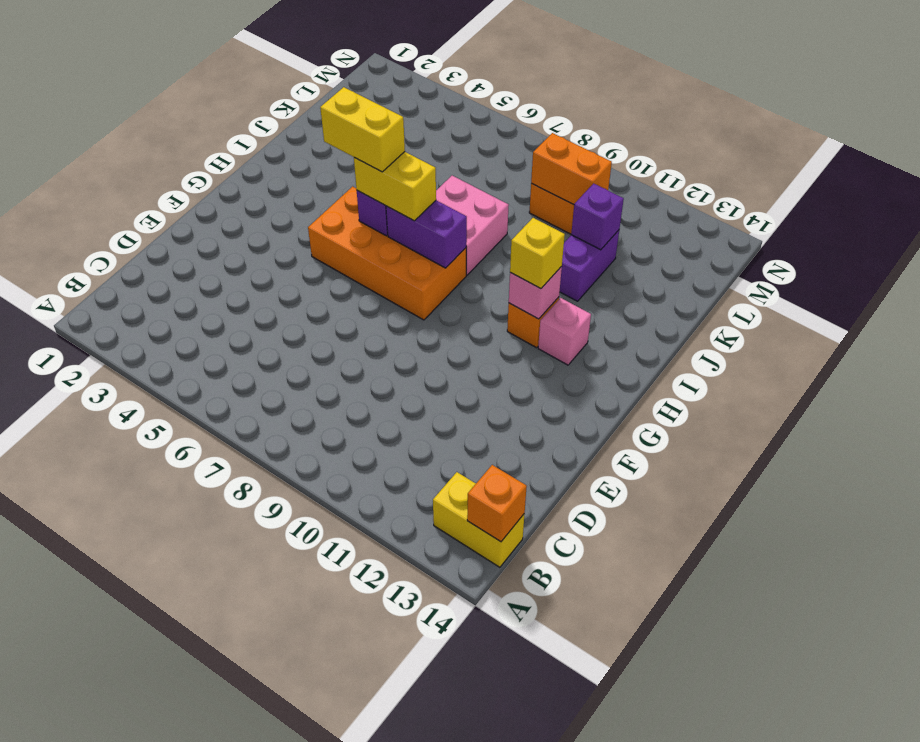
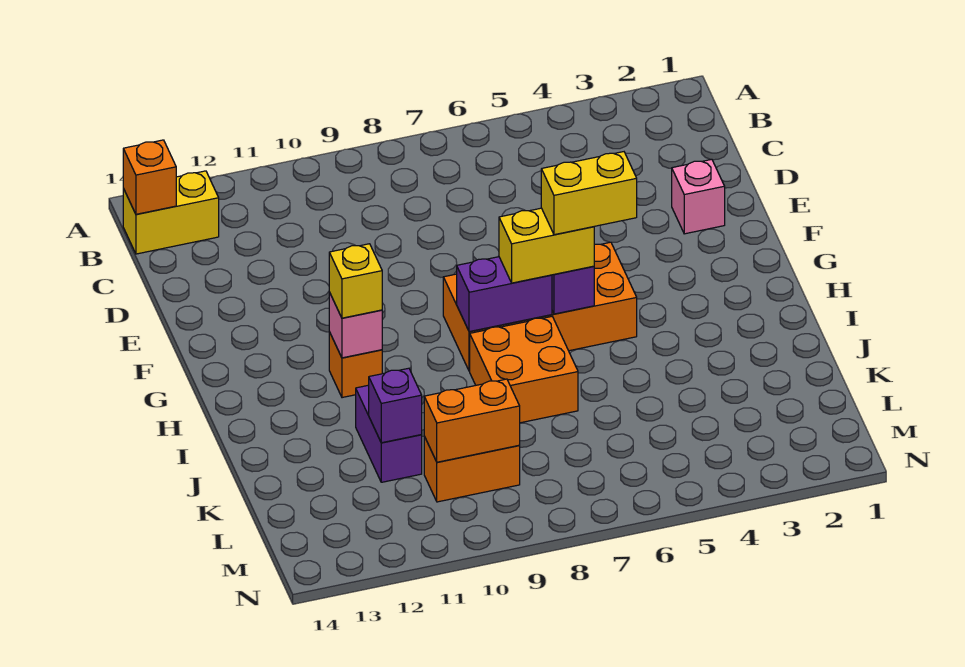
pink brick H12 level 1 -> pink brick E2 level 1
pink brick I7:J8 level 1 -> orange brick I7:J8 level 1

